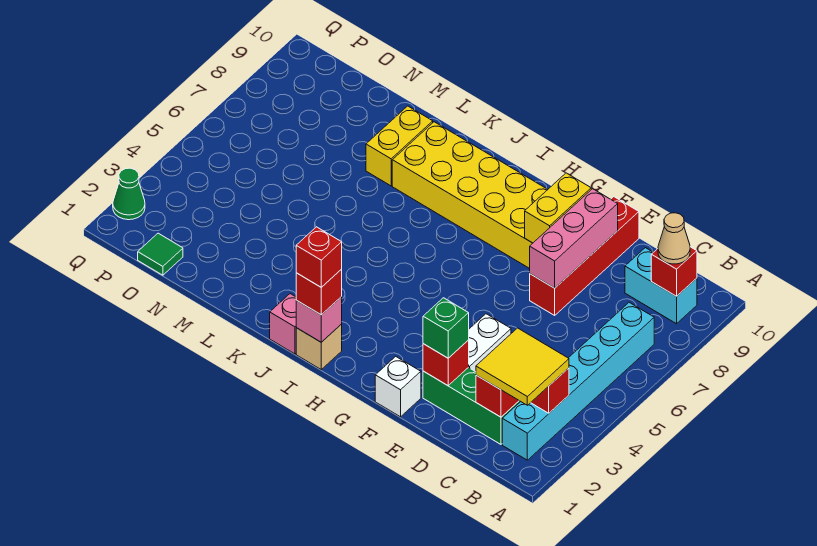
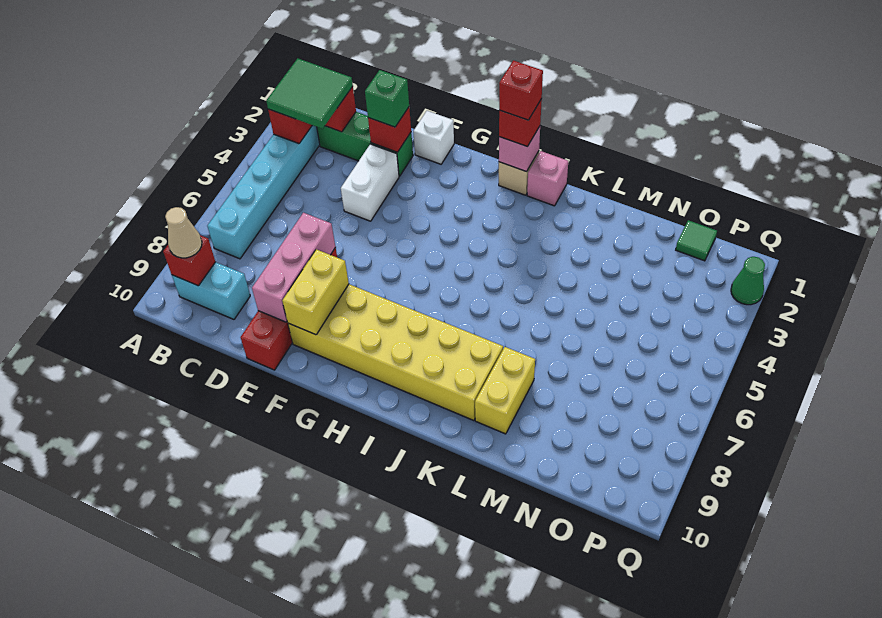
yellow tile B2:C3 level 3 -> green tile B2:C3 level 3

